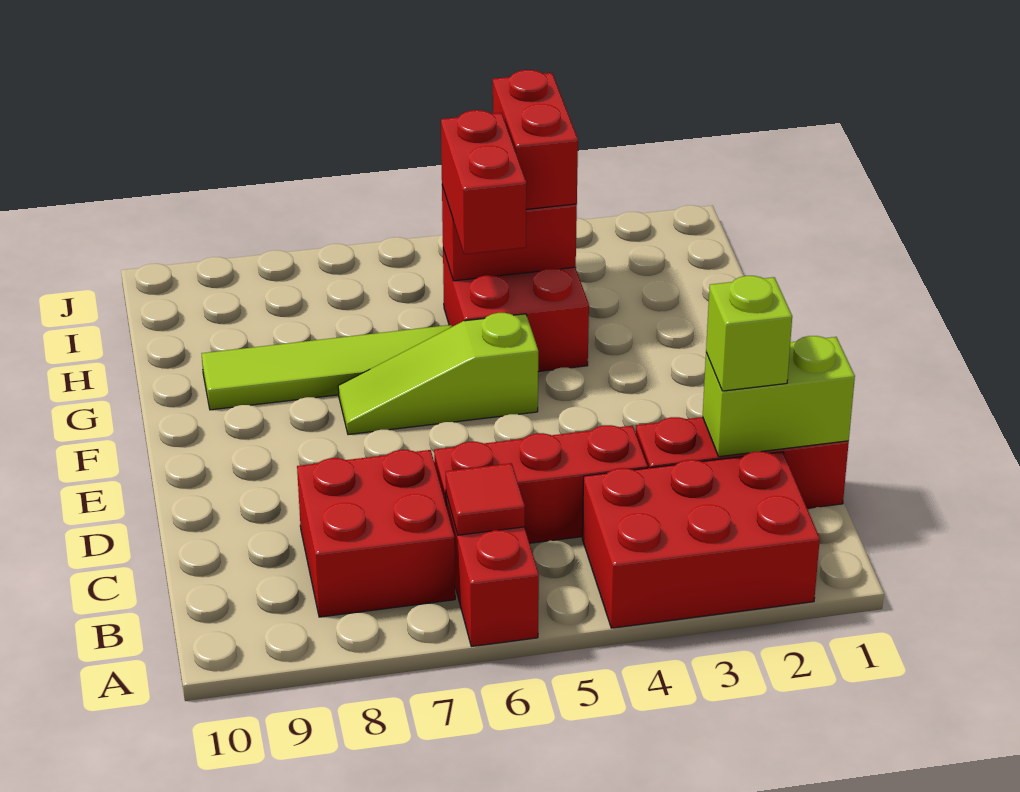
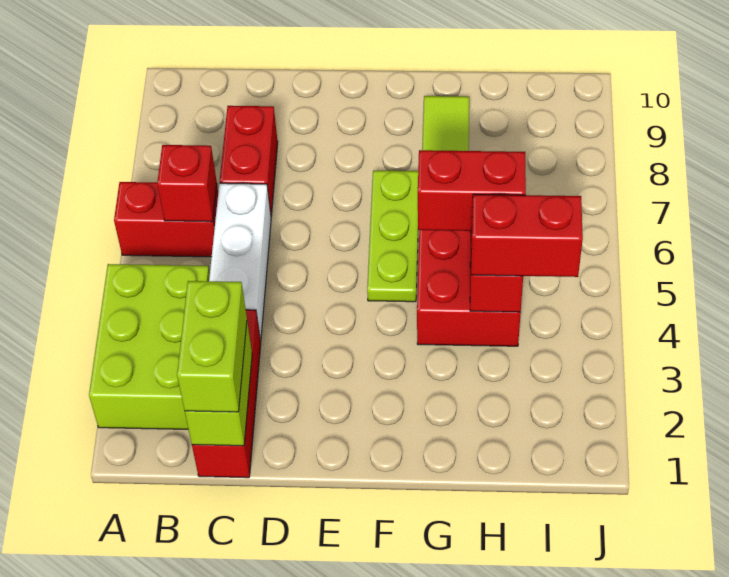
red brick A2:B4 level 1 -> lime brick A2:B4 level 1
red tile B6 level 2 -> red brick B6 level 2
red brick B7:C8 level 1 -> red brick C7:C8 level 1
lime brick C2 level 3 -> lime brick C1:C2 level 3
red brick C4:C6 level 1 -> white brick C4:C6 level 1
lime slope F5:F7 level 1 top 5 -> lime plate F5:F7 level 1

